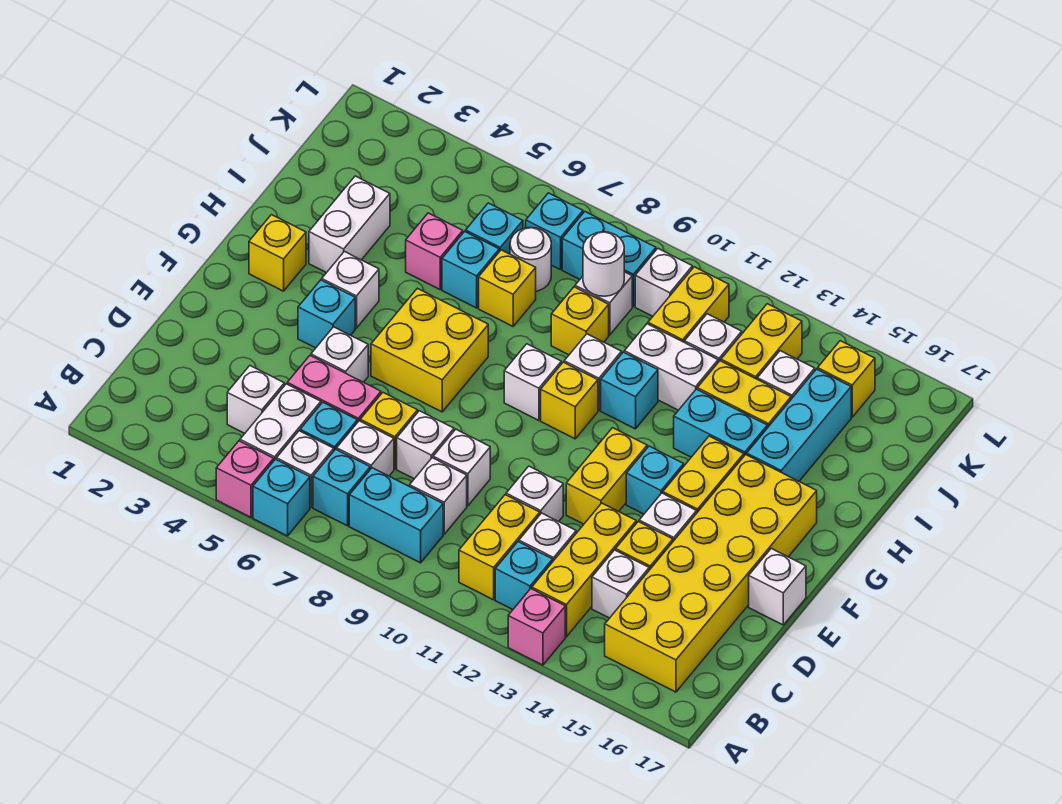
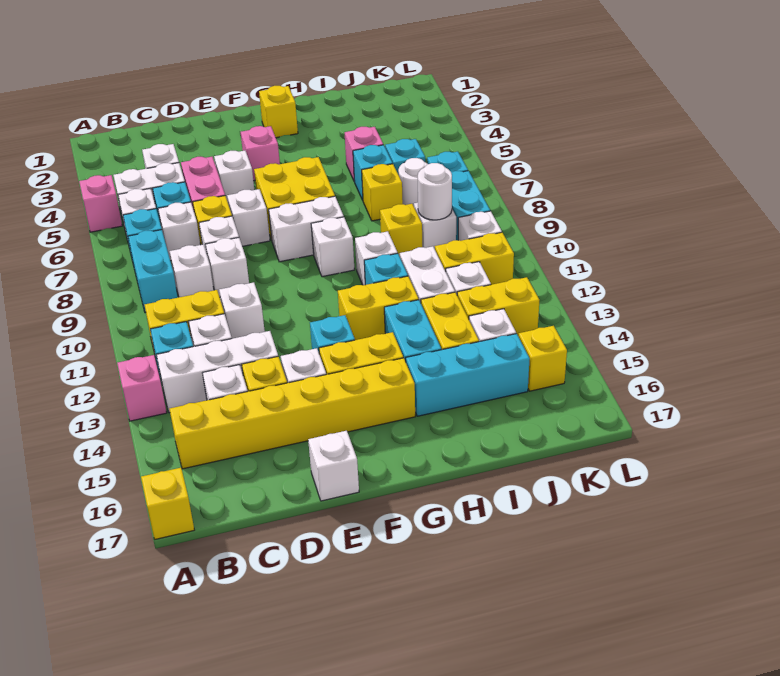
cyan brick A6 level 1 -> none
yellow brick B13:D13 level 1 -> white brick B13:D13 level 1
yellow brick B15:G16 level 1 -> yellow brick B15:G15 level 1
yellow brick E12:F12 level 1 -> yellow brick G12:H12 level 1
cyan brick F4 level 1 -> pink brick F4 level 1
white brick G4 level 1 -> white brick E7 level 1
yellow brick G10 level 1 -> yellow brick A17 level 1
white brick H3:I3 level 1 -> white brick F8:G8 level 1

